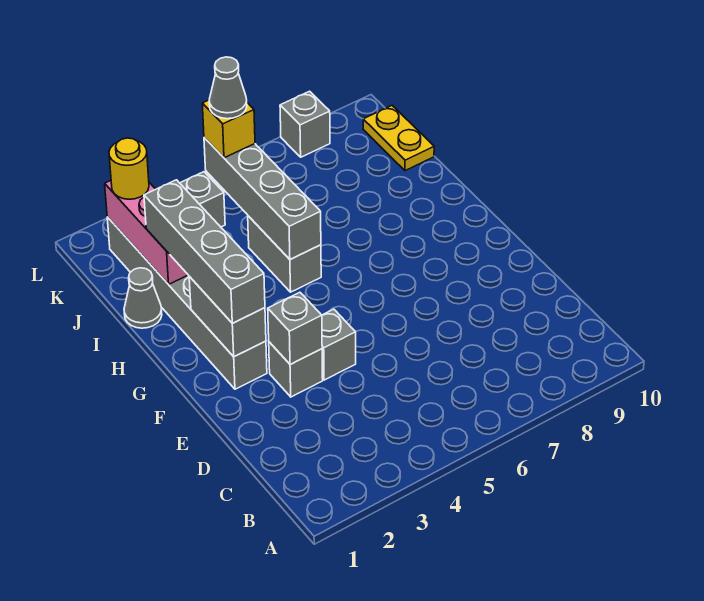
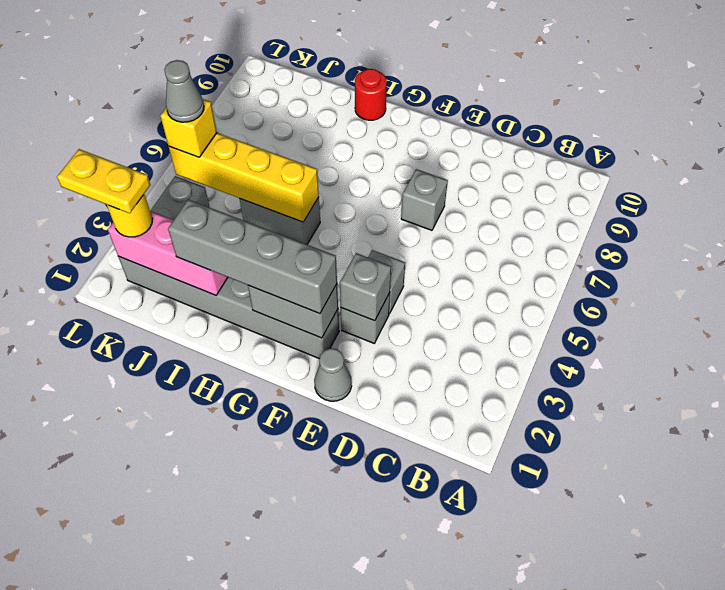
grey brick H5:K5 level 2 -> yellow brick H5:K5 level 2
none -> red round brick H10 level 1
grey cone I1 level 1 -> grey cone E1 level 1
yellow plate J10:K10 level 1 -> yellow plate K2:L2 level 4
grey brick L8 level 1 -> grey brick E7 level 1

